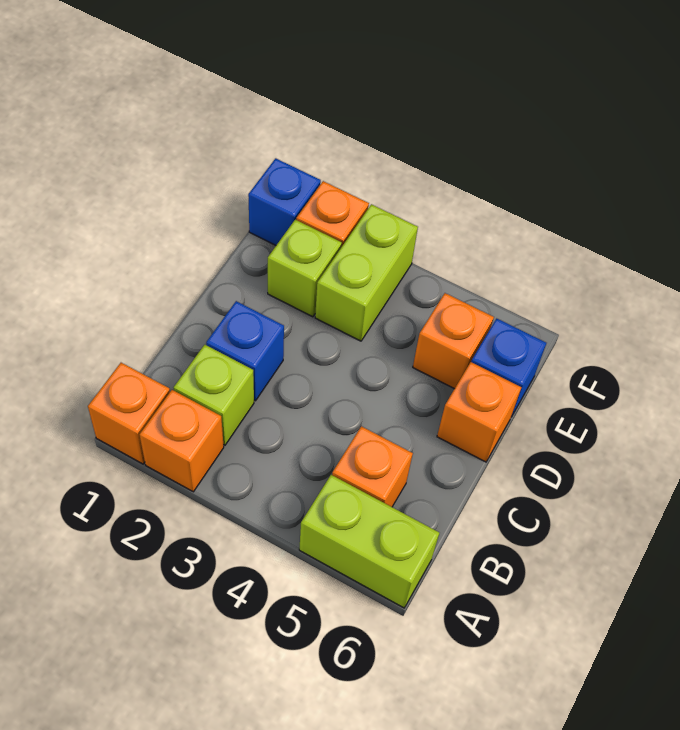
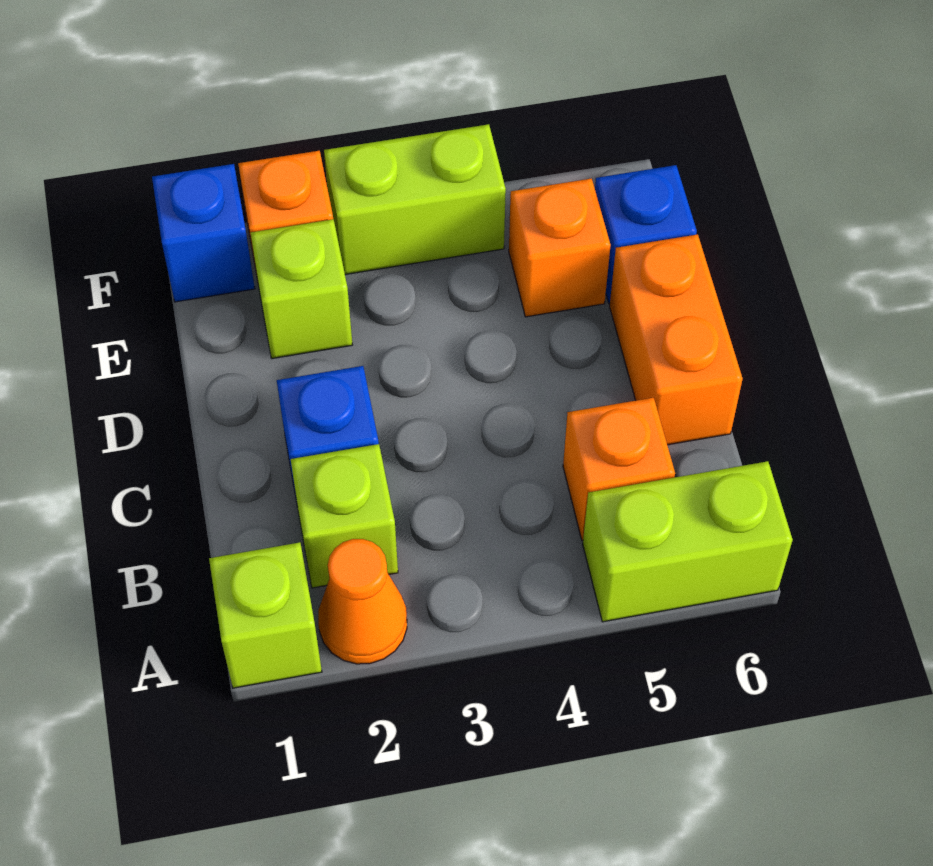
orange brick A1 level 1 -> lime brick A1 level 1
orange brick A2 level 1 -> orange cone A2 level 1
orange brick D6 level 1 -> orange brick C6:D6 level 1
lime brick E3:F3 level 1 -> lime brick F3:F4 level 1

